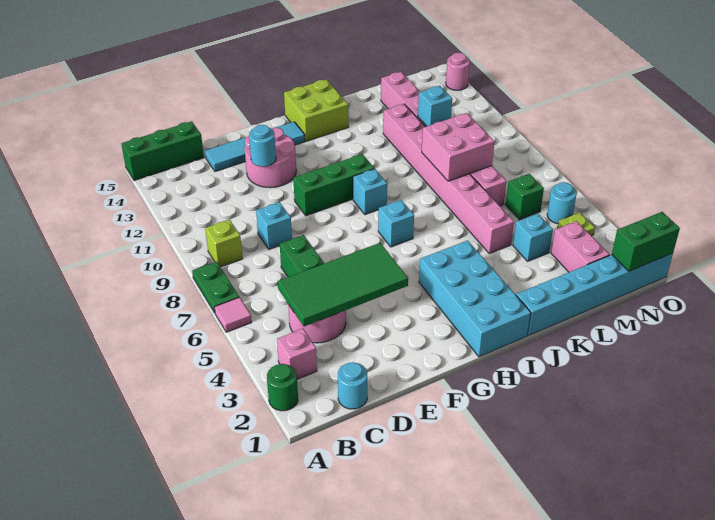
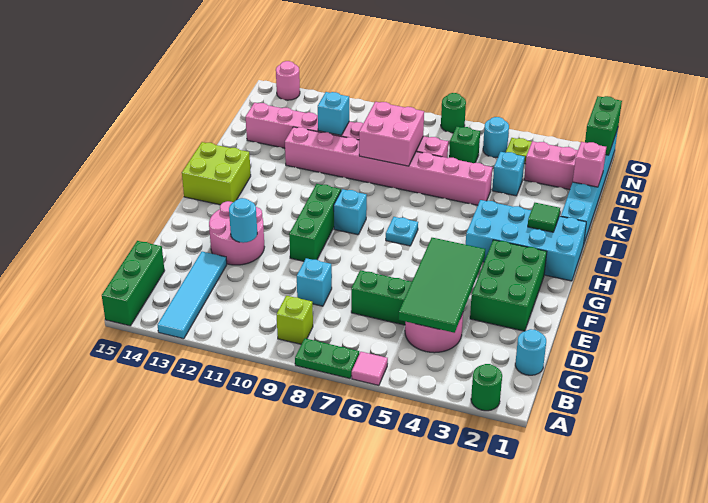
pink brick B3 level 1 -> pink brick L1 level 2
cyan tile D14:G14 level 1 -> cyan tile A13:D13 level 1
none -> green brick E2:G3 level 1
cyan brick H7 level 1 -> cyan plate H7 level 1
none -> green tile I2 level 2
none -> green round brick O7 level 1

